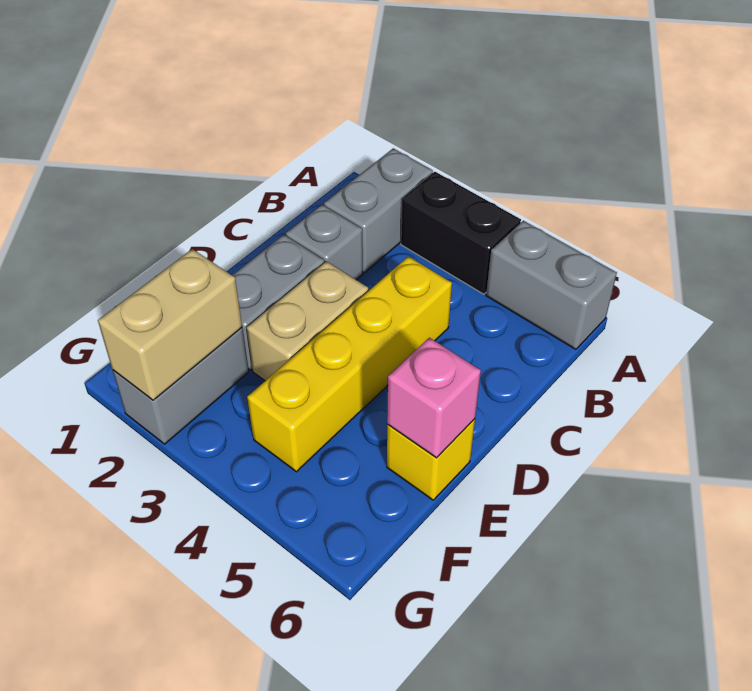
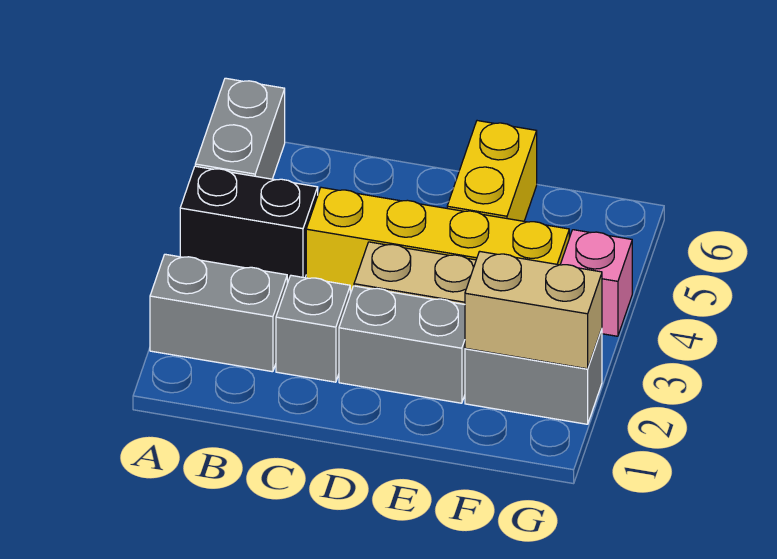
black brick A3:A4 level 1 -> black brick A4:B4 level 1
yellow brick E6 level 1 -> yellow brick E5:E6 level 1
pink brick E6 level 2 -> pink brick G4 level 1

